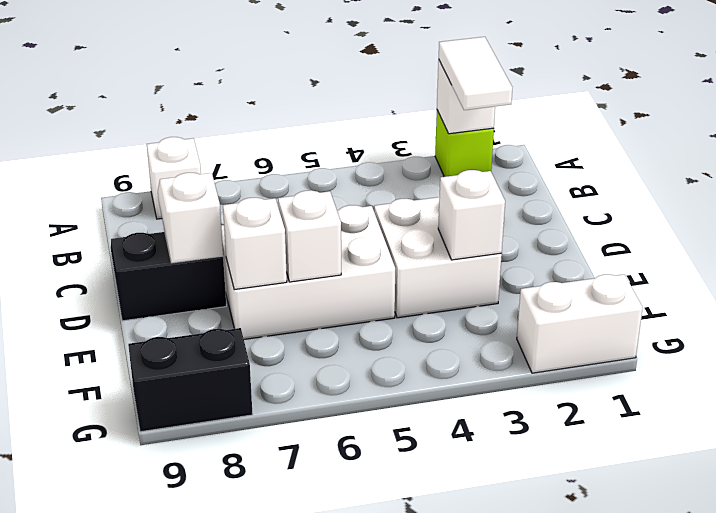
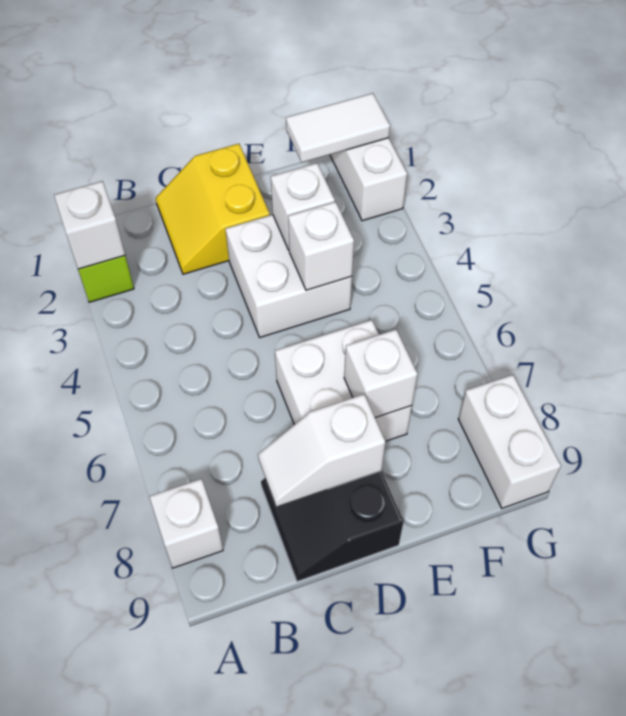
white tile A2:B2 level 3 -> white tile F1:G1 level 2
none -> yellow slope C1:D2 level 1 top D
white brick D5:E7 level 1 -> white brick D6:E7 level 1
white brick E6 level 2 -> white brick E4 level 2
black brick G8:G9 level 1 -> white brick G8:G9 level 1

